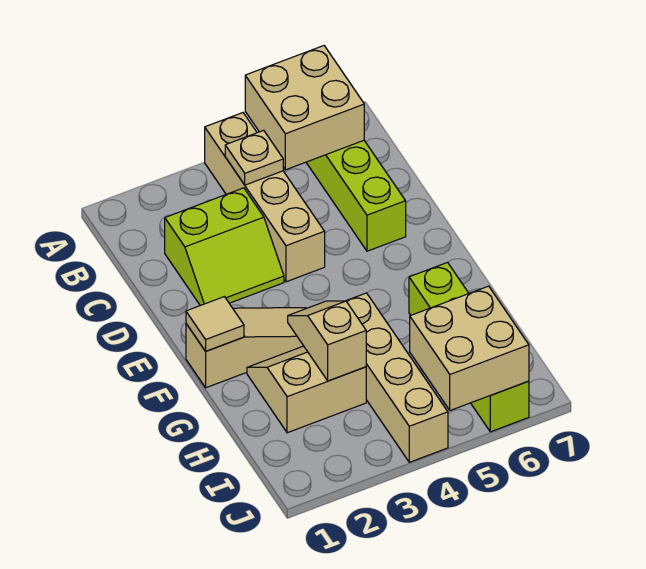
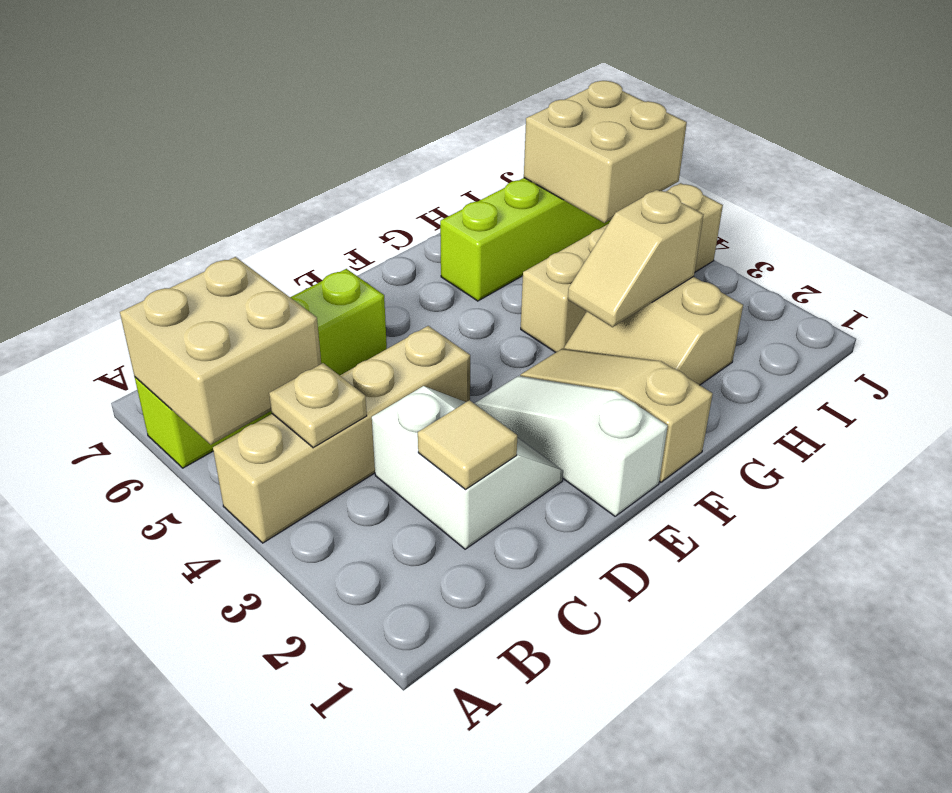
lime slope C2:D3 level 1 top C -> white slope C2:D3 level 1 top C
none -> white slope E1:E3 level 1 top 1
tan tile F1 level 2 -> tan tile C2 level 2

